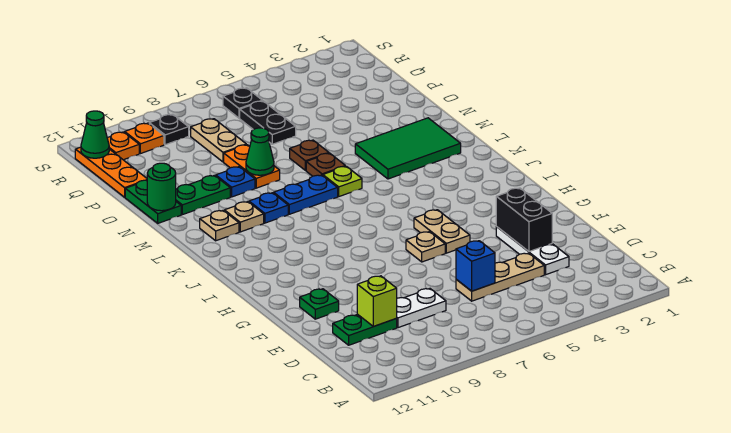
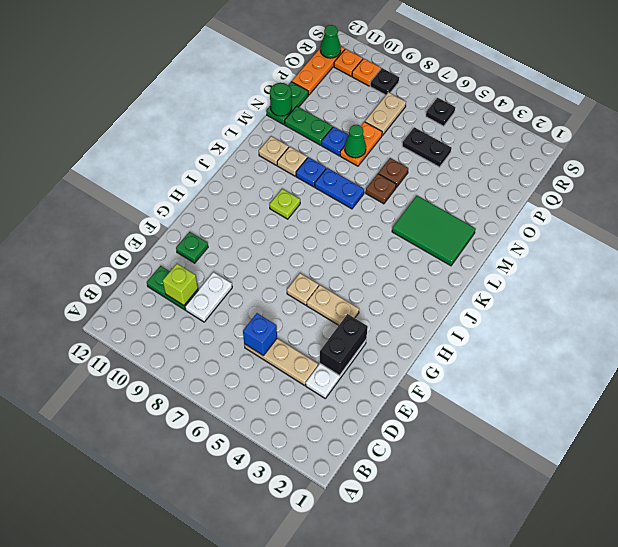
white plate D8:D9 level 1 -> white plate D9:E9 level 1
tan plate G5:H5 level 1 -> tan plate G4:G5 level 1
lime plate L6 level 1 -> lime plate J9 level 1
black plate P6:Q6 level 1 -> black plate P5:P6 level 1

